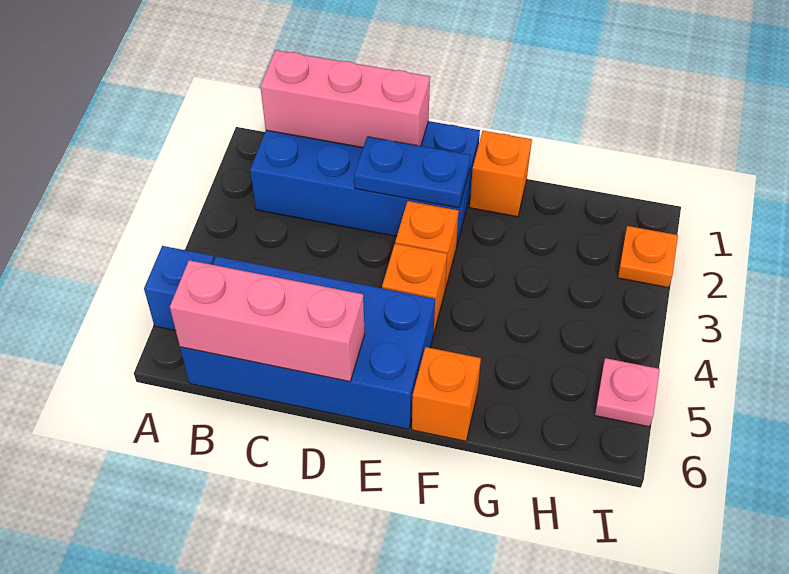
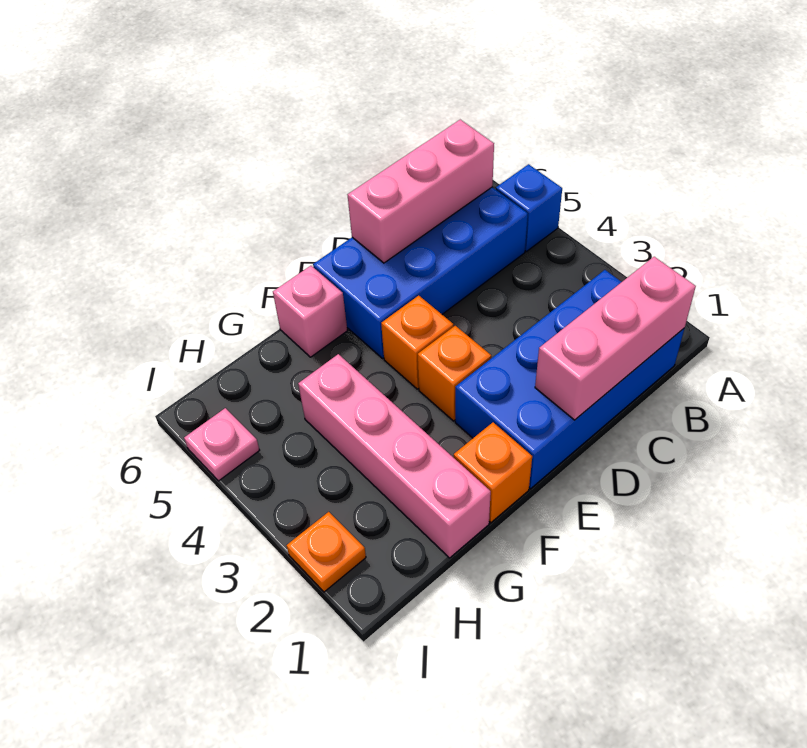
blue plate D2:E2 level 2 -> none
orange brick F6 level 1 -> pink brick F6 level 1
none -> pink brick G1:G4 level 1

